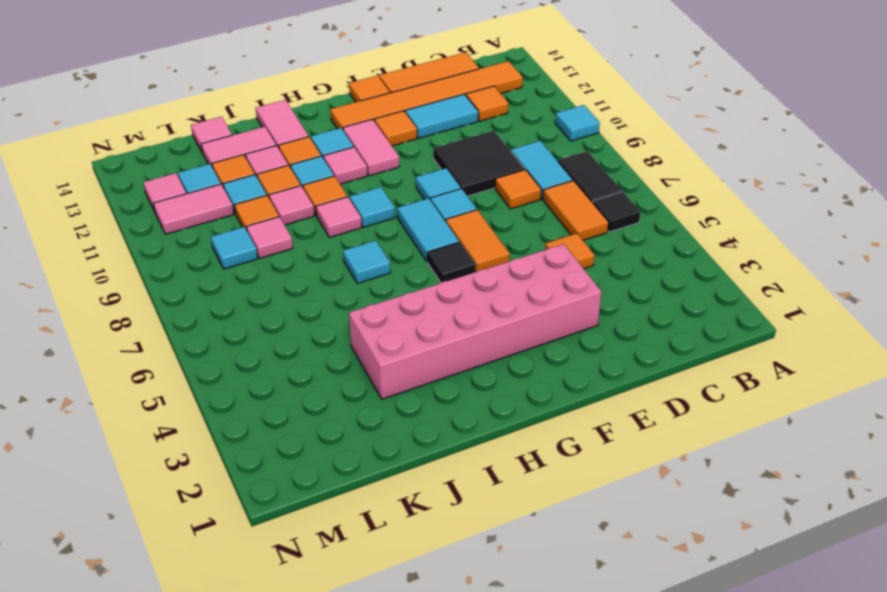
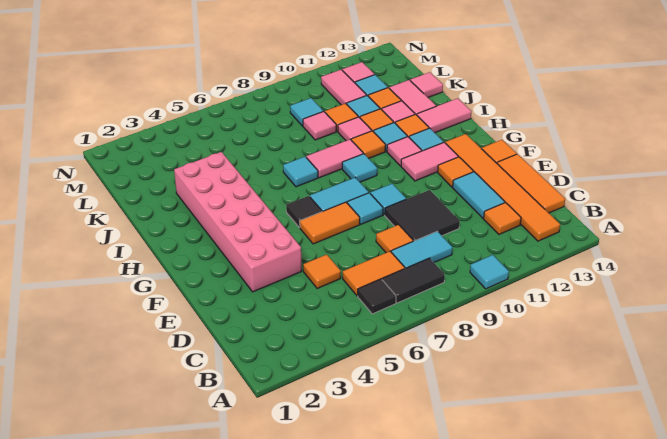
pink tile I9 level 1 -> pink tile I8:I9 level 1

